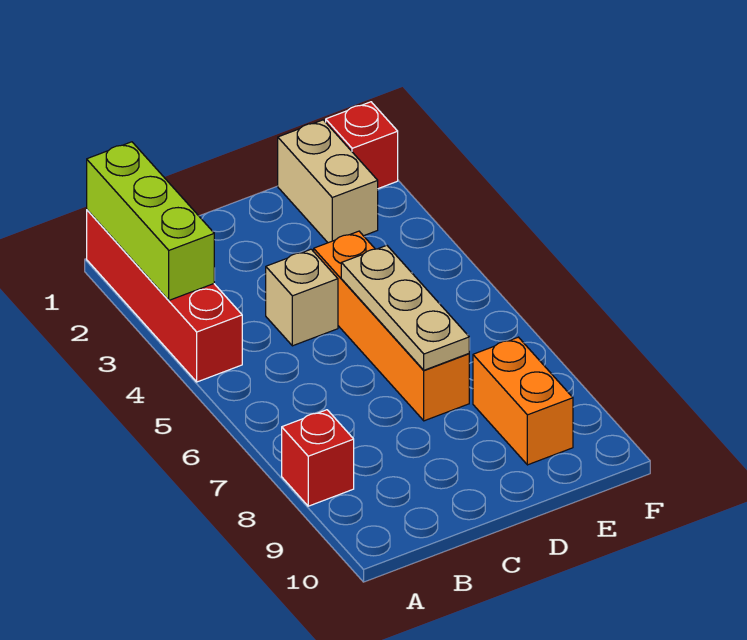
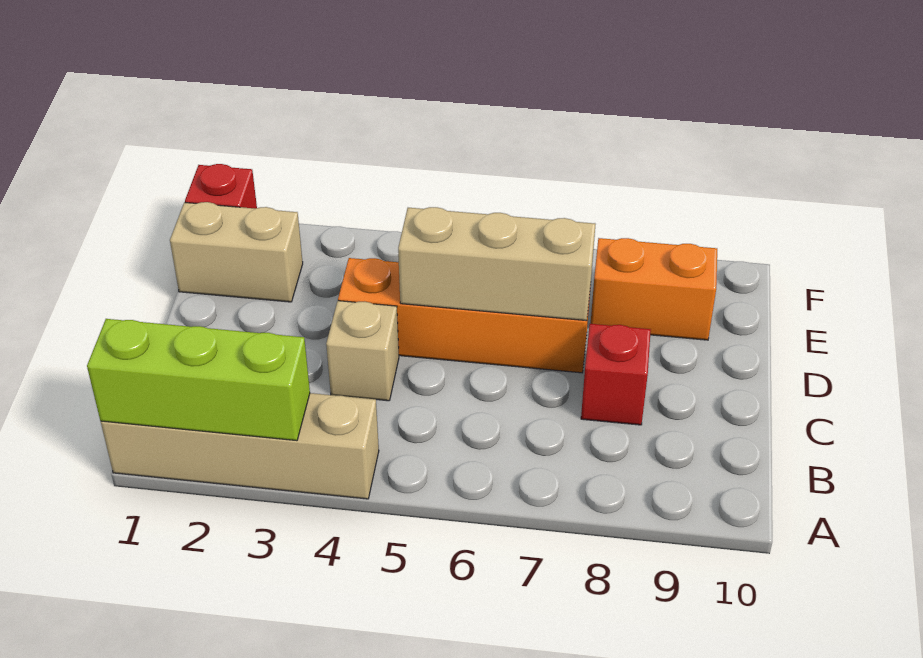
red brick A1:A4 level 1 -> tan brick A1:A4 level 1
red brick A8 level 1 -> red brick C8 level 1
tan plate D5:D7 level 2 -> tan brick D5:D7 level 2

